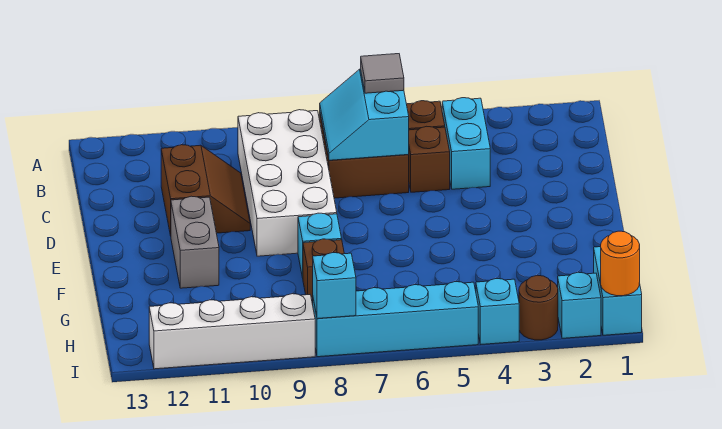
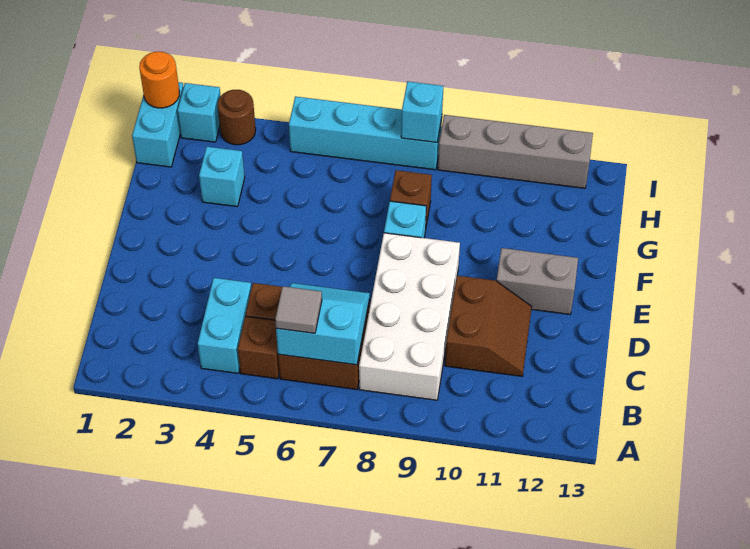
cyan slope B6:C7 level 2 top 6 -> cyan slope B6:C7 level 2 top B
brown slope C10:D11 level 1 top 11 -> brown slope C10:D11 level 1 top 10
grey brick E11:F11 level 1 -> grey brick E11:E12 level 1
cyan brick I4 level 1 -> cyan brick G3 level 1
white brick I9:I12 level 1 -> grey brick I9:I12 level 1

